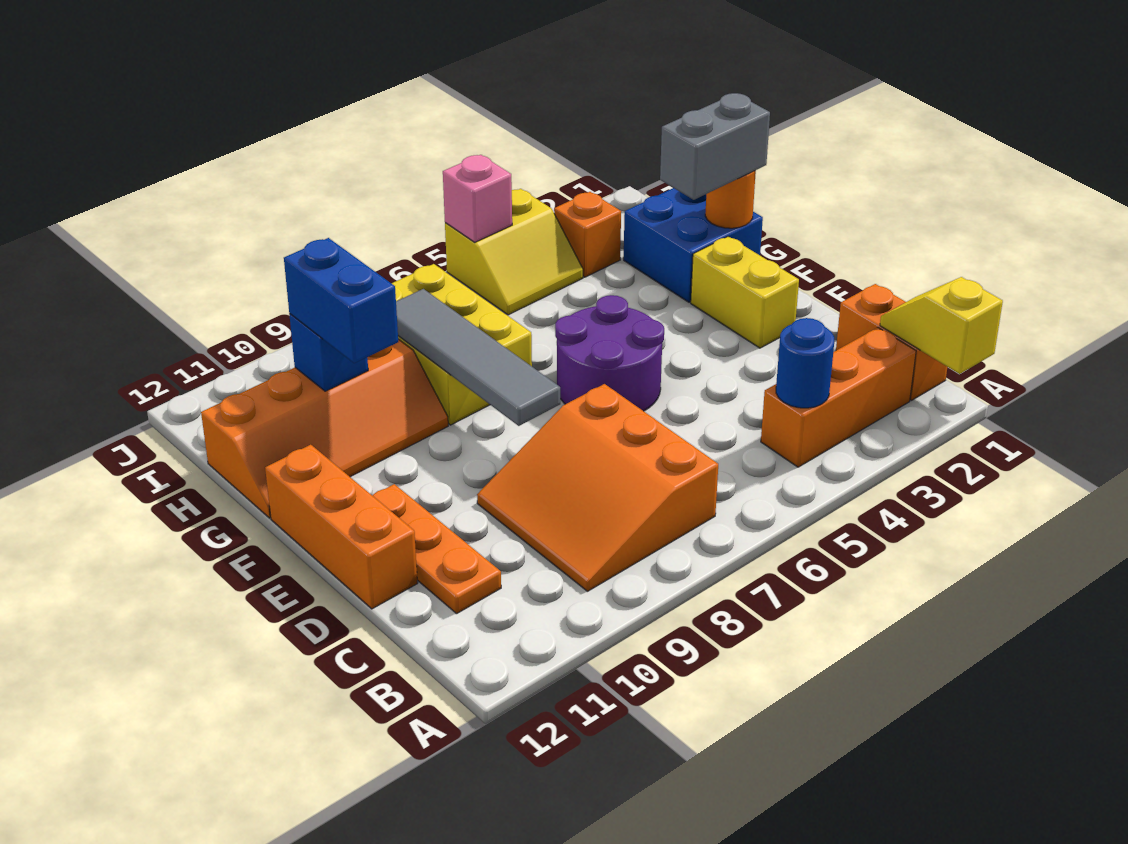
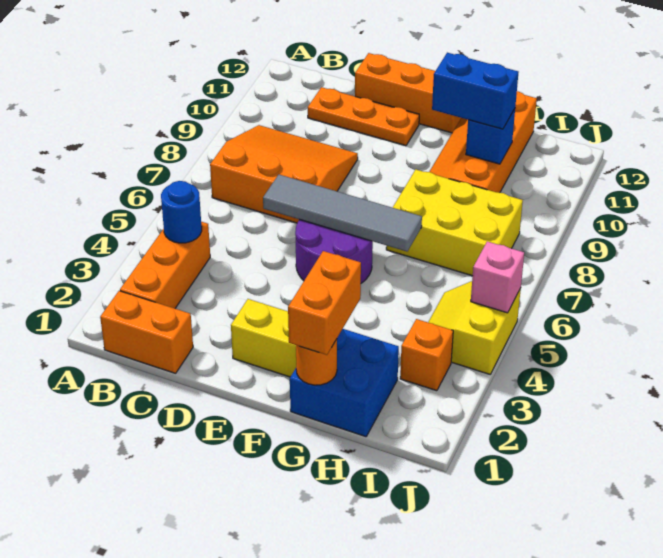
yellow slope A1:B1 level 2 top A -> none
grey tile E8:H8 level 2 -> grey tile D6:G6 level 2
grey brick G1:G2 level 3 -> orange brick G1:G2 level 3

